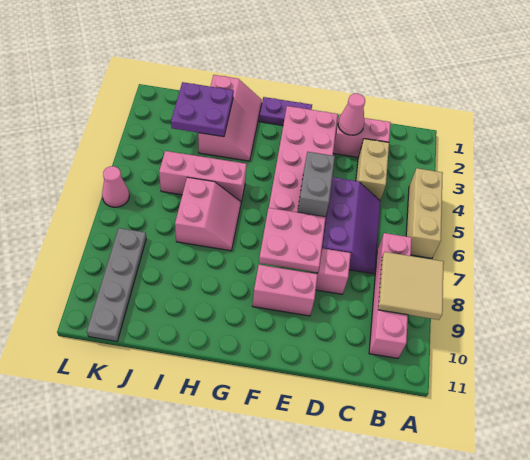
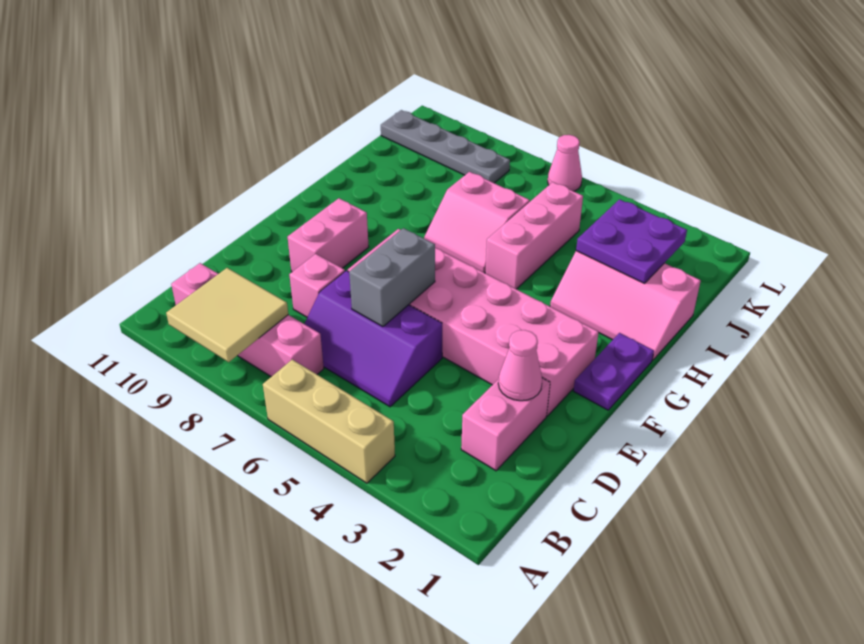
tan brick C3:C4 level 1 -> none
grey brick E5:E6 level 2 -> grey brick D6:E6 level 2
pink plate E7:F8 level 2 -> none

